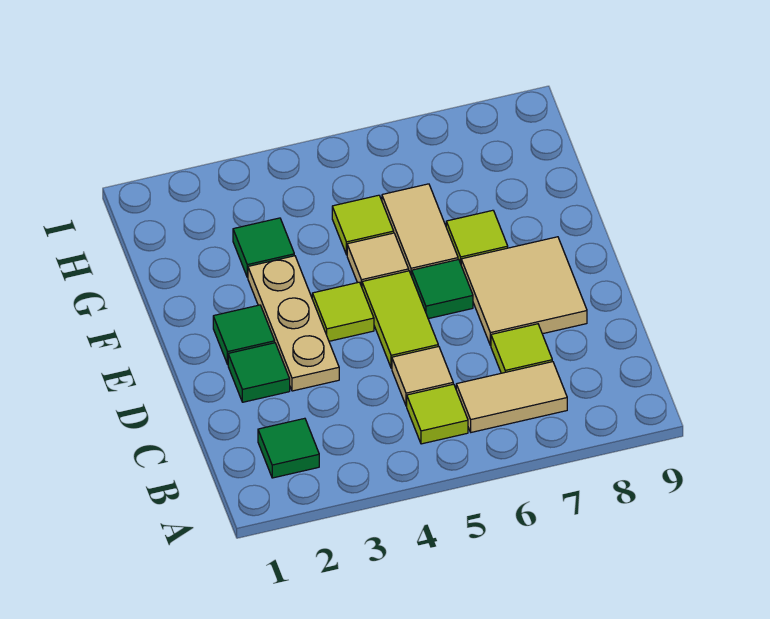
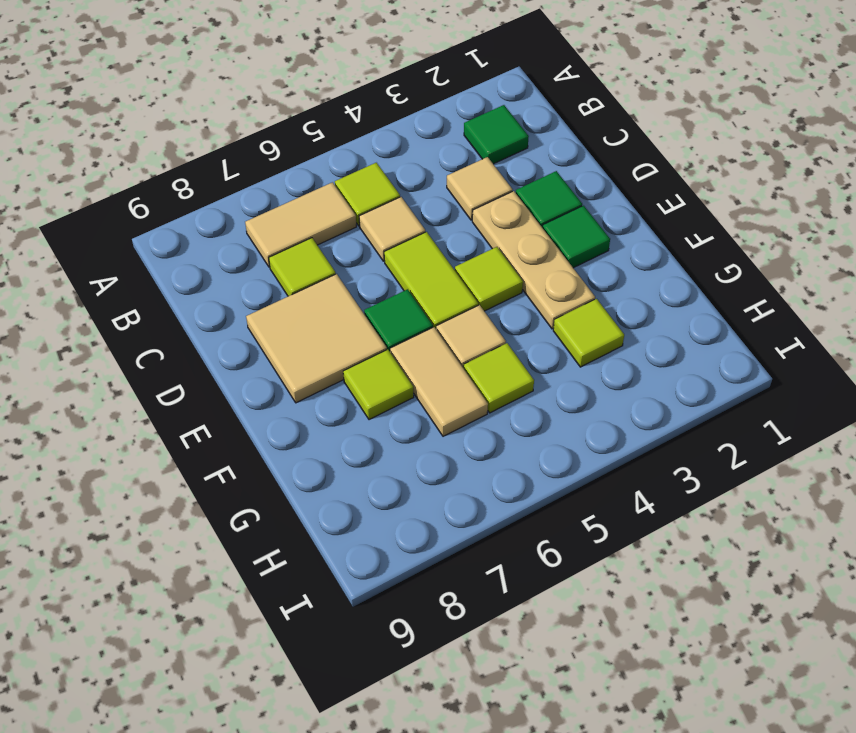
none -> tan tile C3 level 1
green tile G3 level 1 -> lime tile G3 level 1

